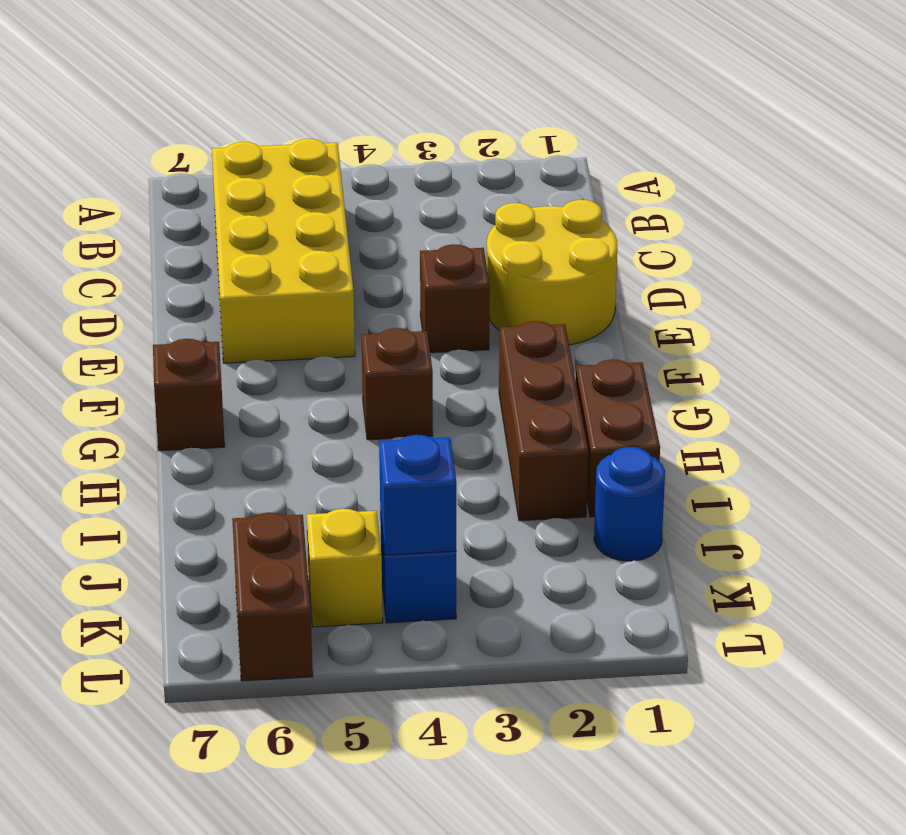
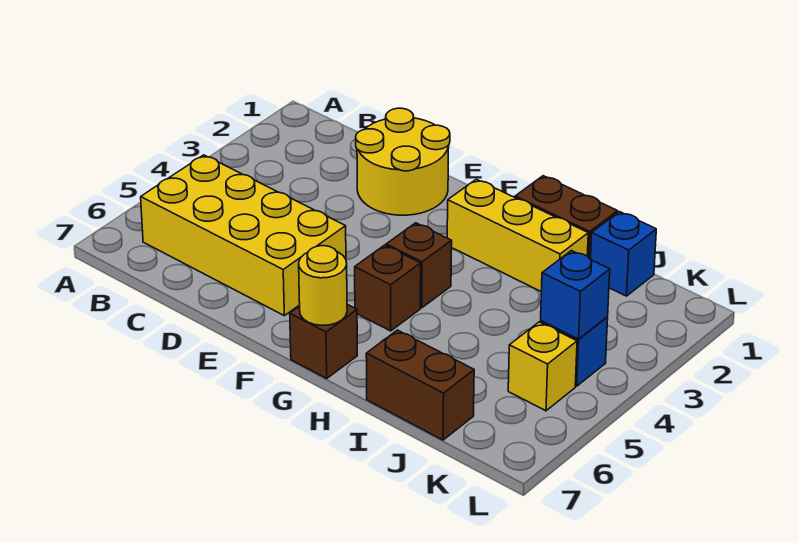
brown brick E3 level 1 -> brown brick G5 level 1
brown brick G2:I2 level 1 -> yellow brick G2:I2 level 1
none -> yellow round brick G7 level 2
blue round brick J1 level 1 -> blue brick J1 level 1
brown brick K6:L6 level 1 -> brown brick I7:J7 level 1

